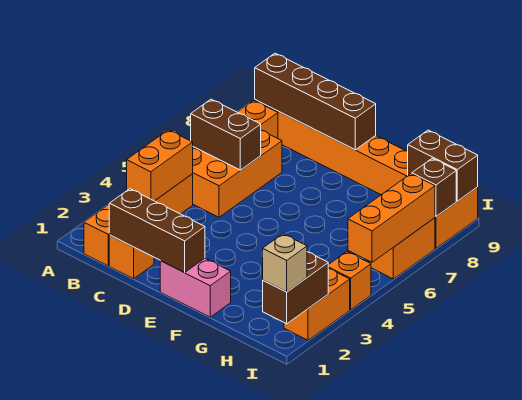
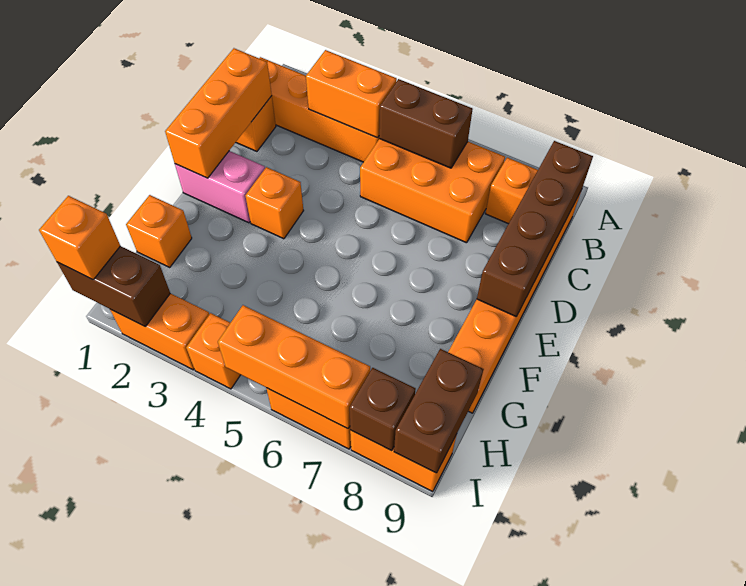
brown brick B6:C6 level 2 -> brown brick B5:B6 level 2
brown brick C1:E1 level 2 -> orange brick C1:E1 level 2
pink brick E1:F1 level 1 -> pink brick E1:E2 level 1
none -> orange brick E3 level 1
none -> orange brick G1 level 1
tan brick I1 level 3 -> orange brick I1 level 3

